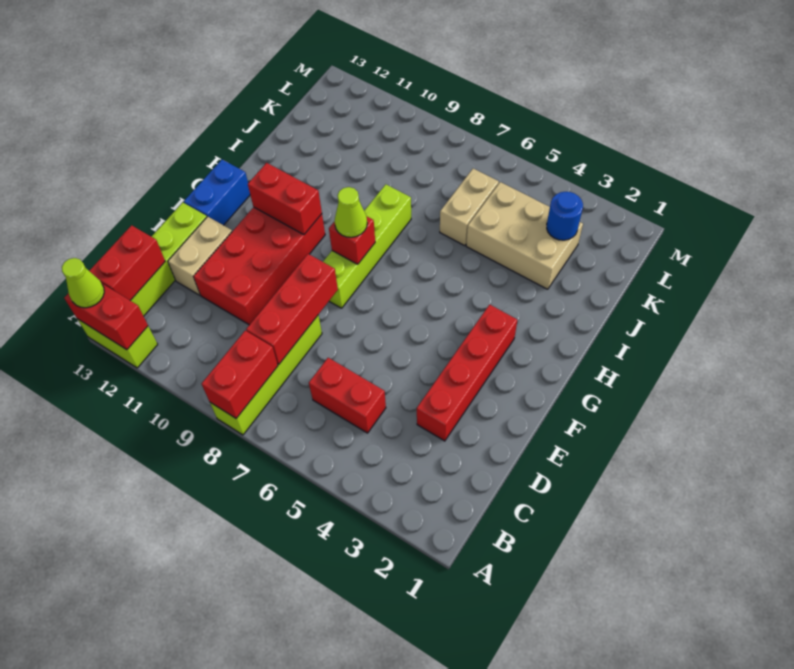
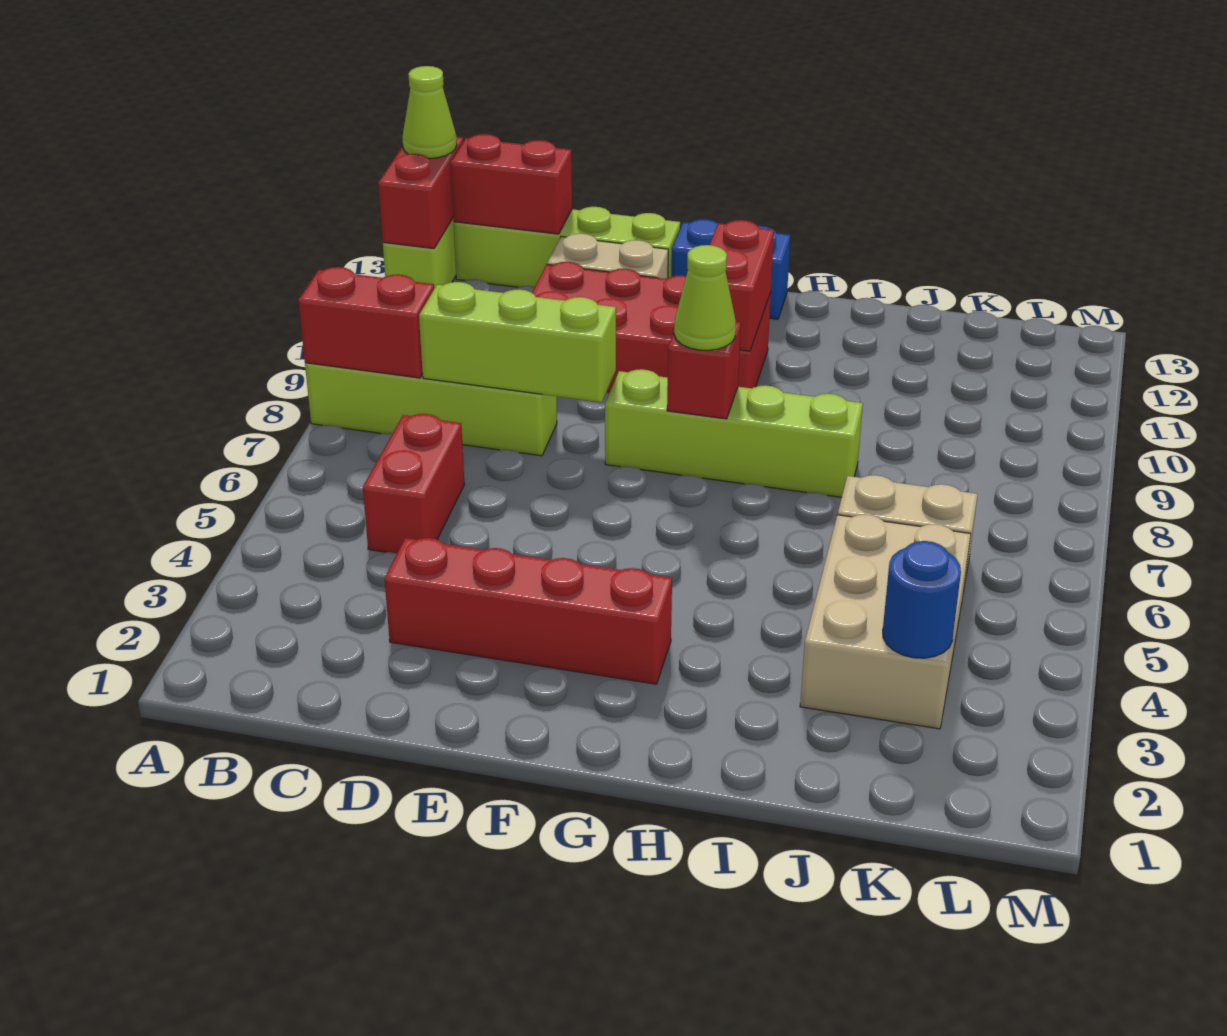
red brick C8:E8 level 2 -> lime brick C8:E8 level 2

